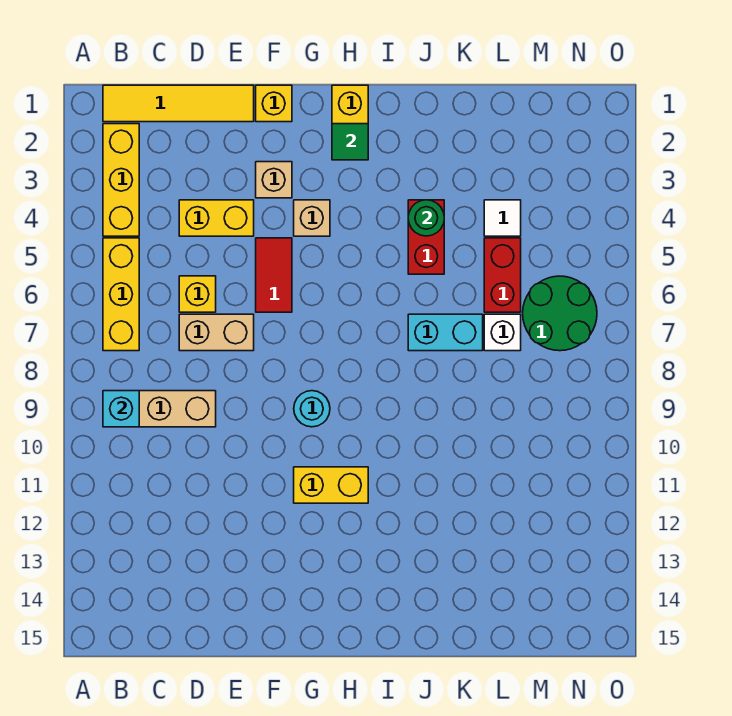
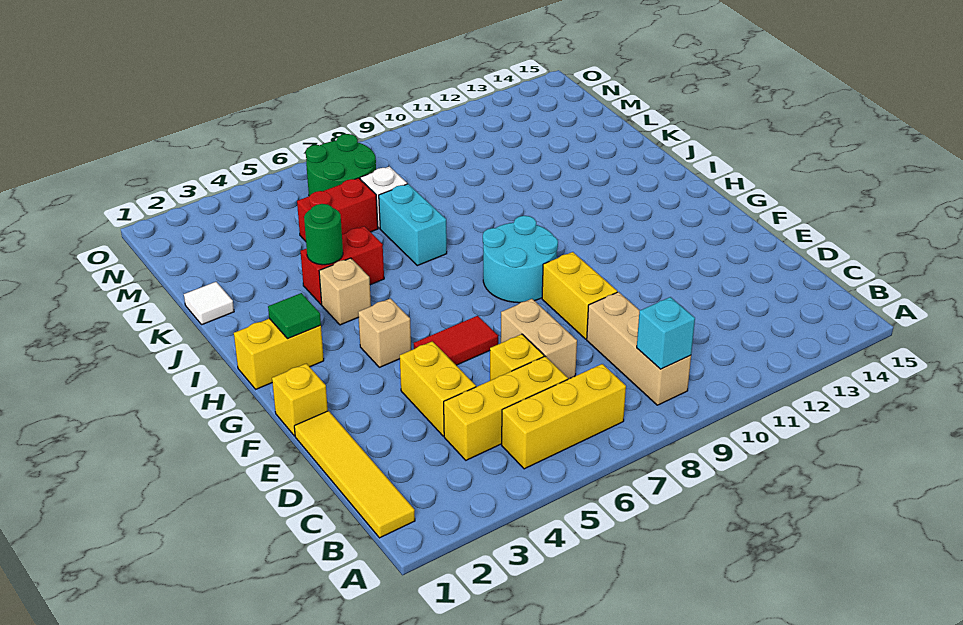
yellow brick B2:B4 level 1 -> yellow brick C4:C6 level 1
tan brick F3 level 1 -> tan brick I4 level 1
cyan round brick G9 level 1 -> cyan round brick G8:H9 level 1
yellow brick G11:H11 level 1 -> yellow brick E9:F9 level 1
white tile L4 level 1 -> white tile K1 level 1

